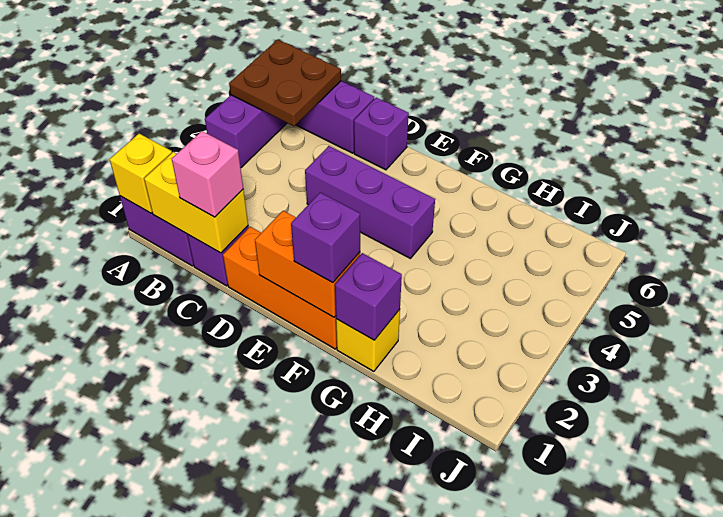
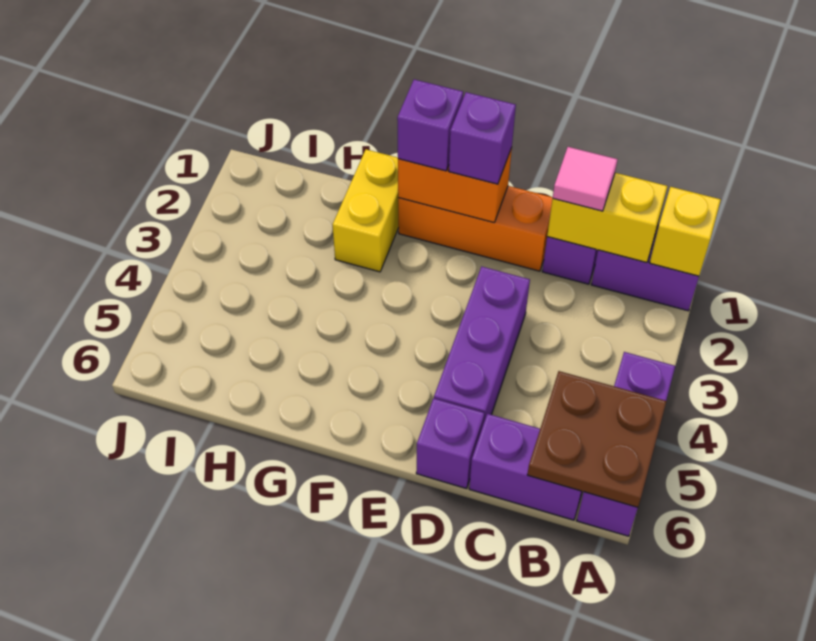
pink brick C1 level 3 -> pink tile C1 level 3
purple brick D4:F4 level 1 -> purple brick D3:D5 level 1
yellow brick G1 level 1 -> yellow brick G1:G2 level 1
purple brick G1 level 2 -> purple brick E1 level 3

